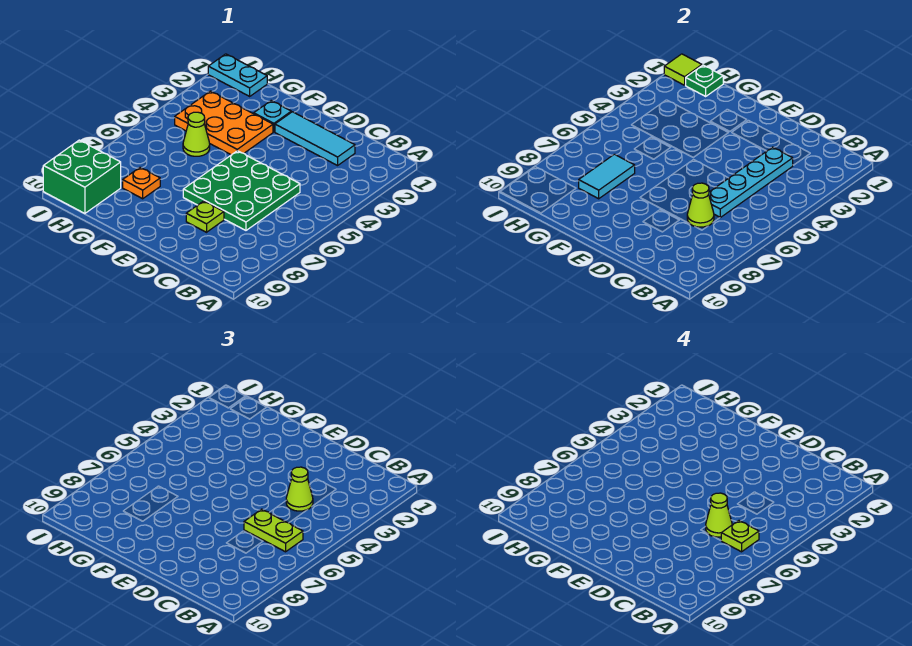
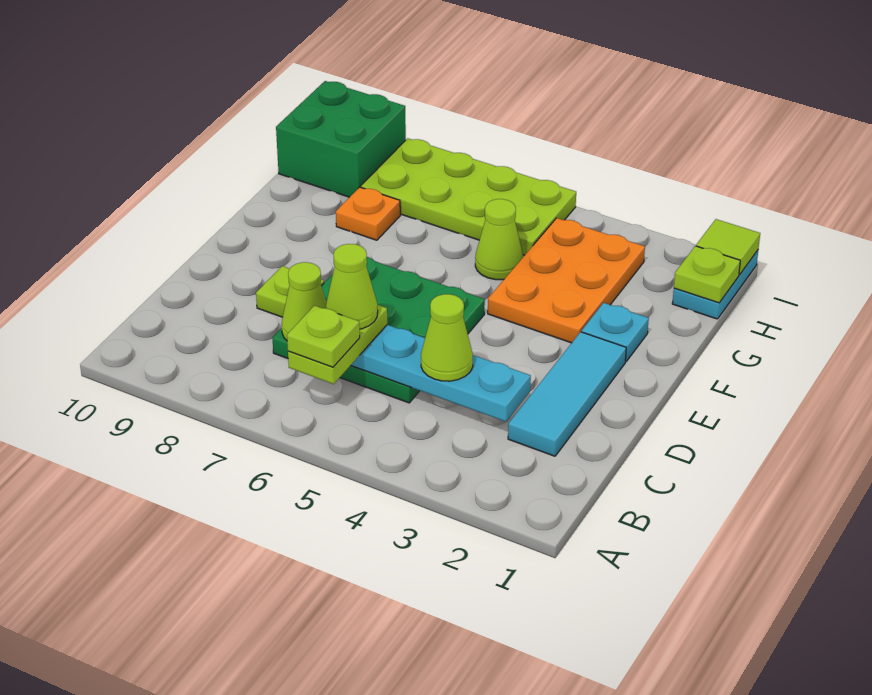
cyan tile G7:G8 level 2 -> none
green plate H1 level 2 -> lime plate H1 level 2
none -> lime plate H5:I8 level 1

